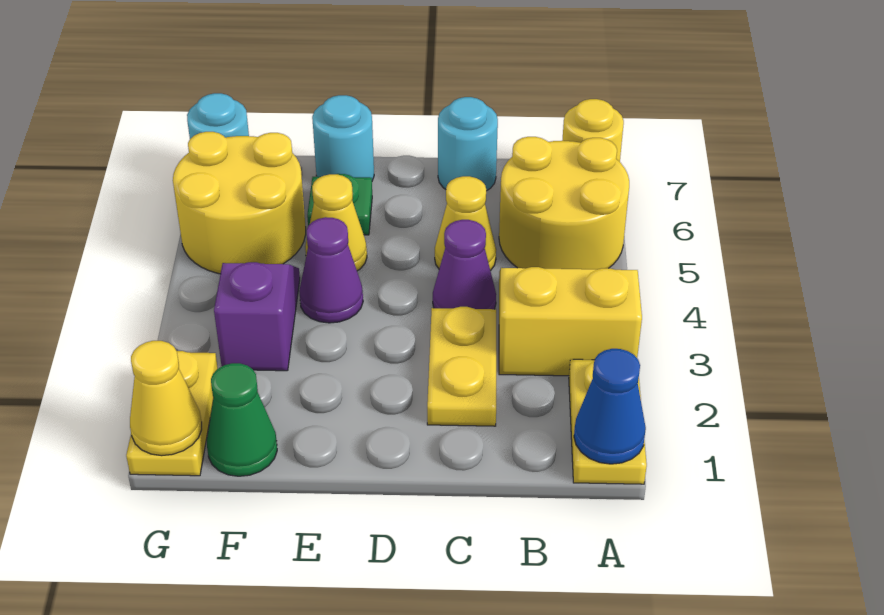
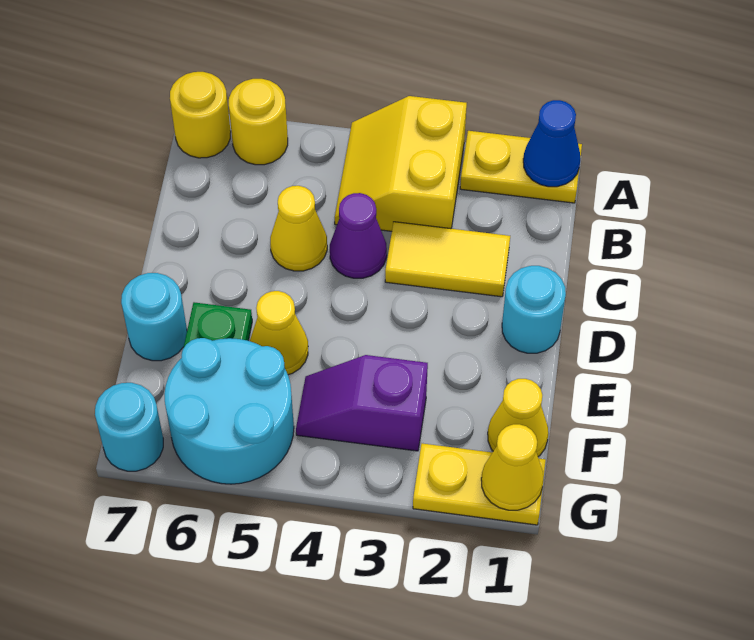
yellow round brick A5:B6 level 1 -> yellow round brick A6 level 1
yellow plate C2:C3 level 1 -> yellow tile C2:C3 level 1
cyan round brick C7 level 1 -> cyan round brick D1 level 1
purple cone E4 level 1 -> none
green cone F1 level 1 -> yellow cone F1 level 1
yellow round brick F5:G6 level 1 -> cyan round brick F5:G6 level 1

